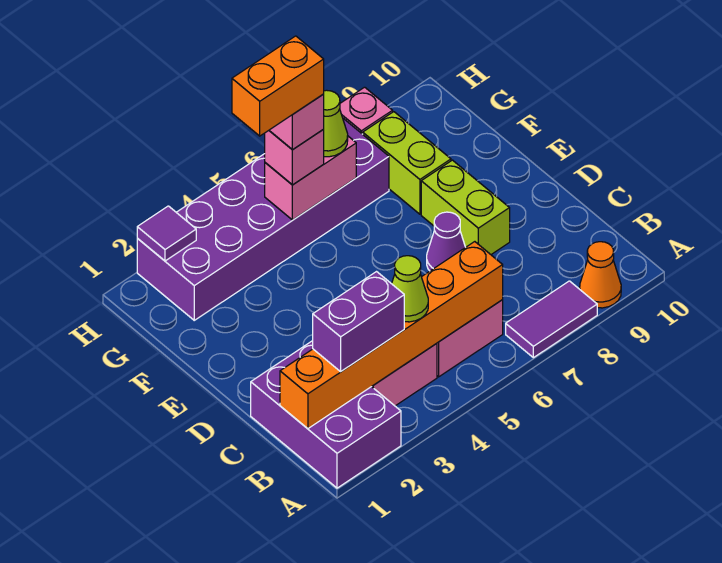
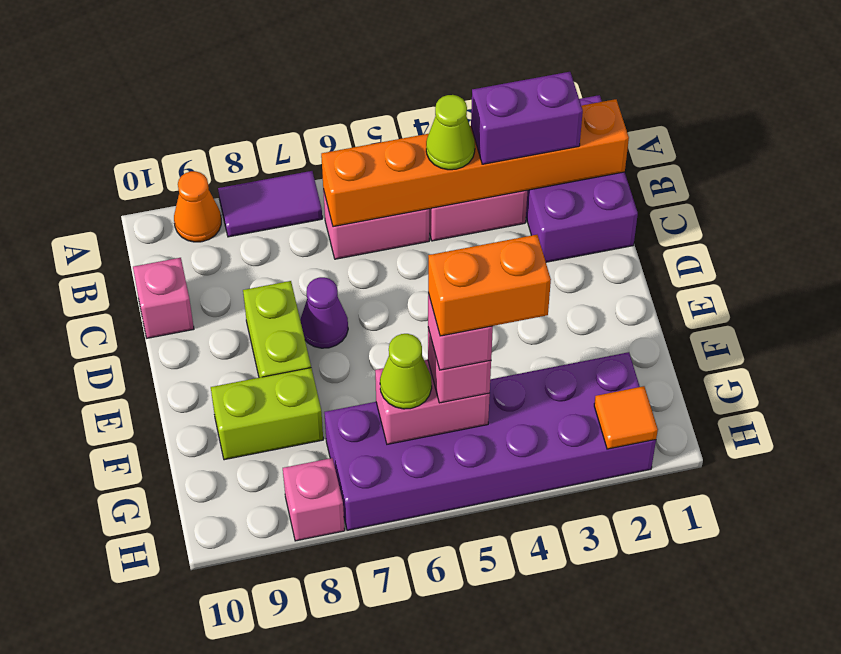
none -> pink brick C10 level 1
lime brick F8:G8 level 1 -> lime brick F8:F9 level 1
purple tile H2 level 2 -> orange tile H2 level 2

